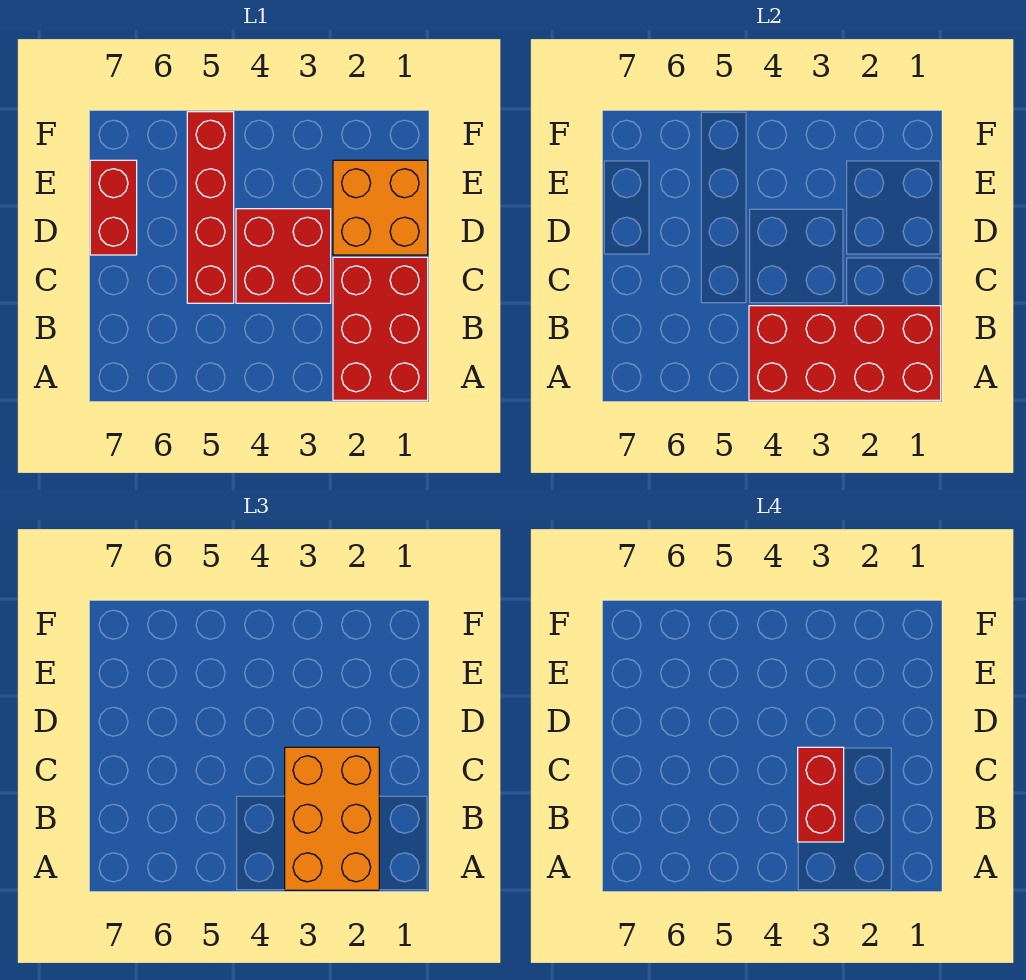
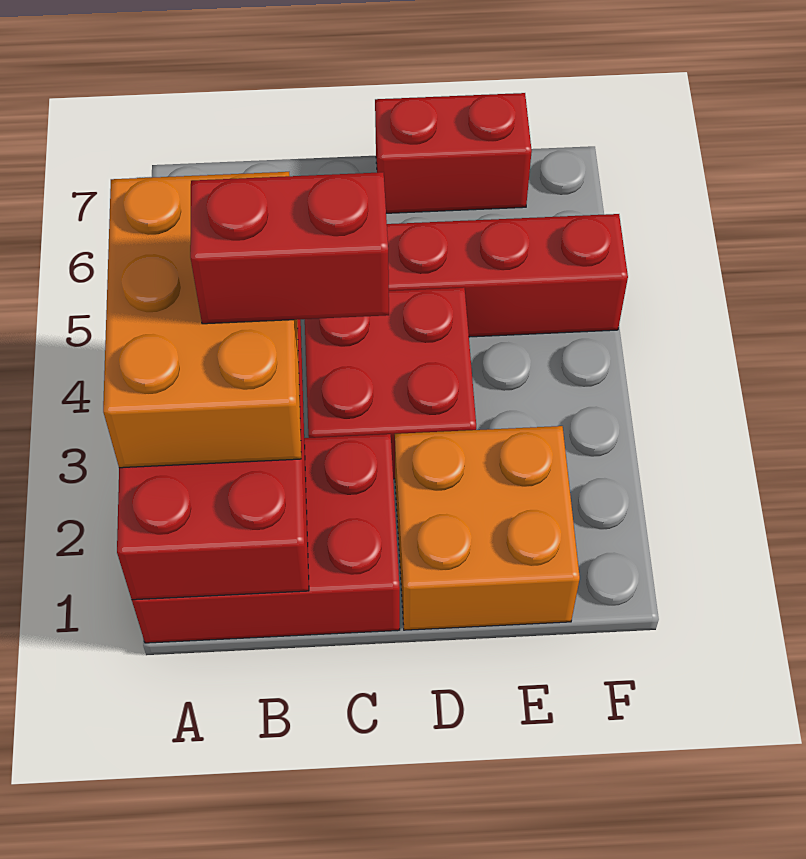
orange brick A2:C3 level 3 -> orange brick A2:B4 level 3

